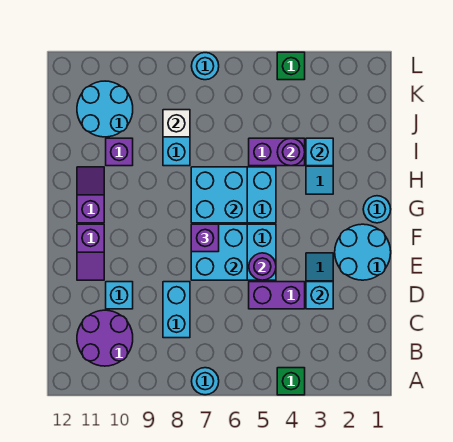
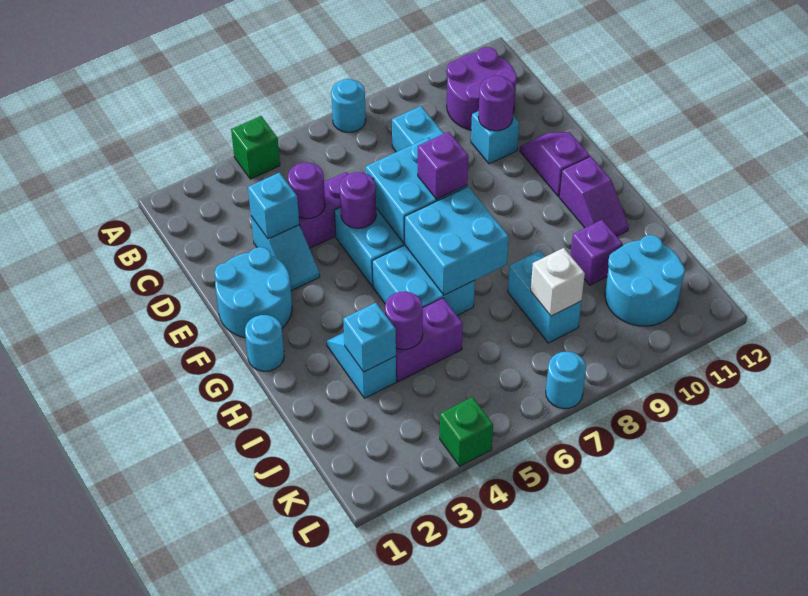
none -> purple round brick D4 level 2
none -> purple round brick D10 level 2

